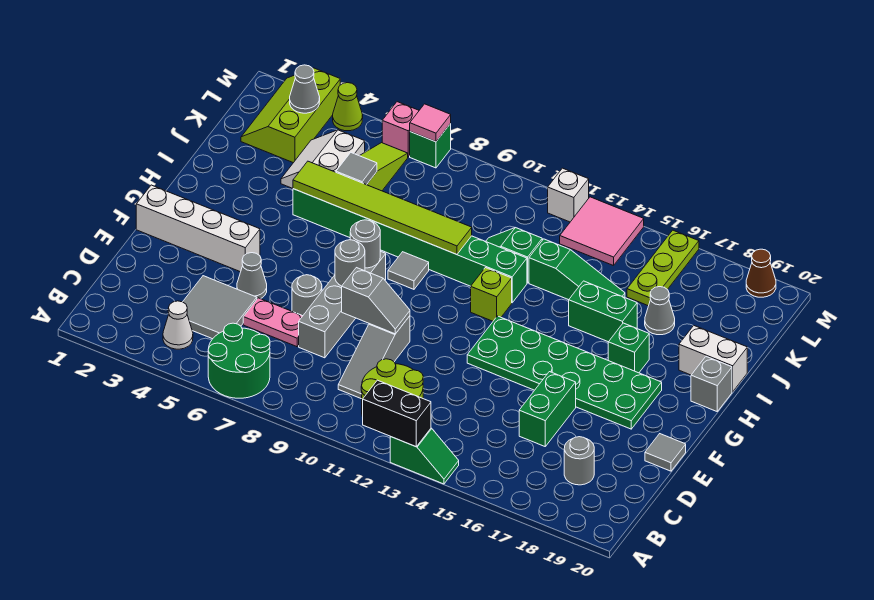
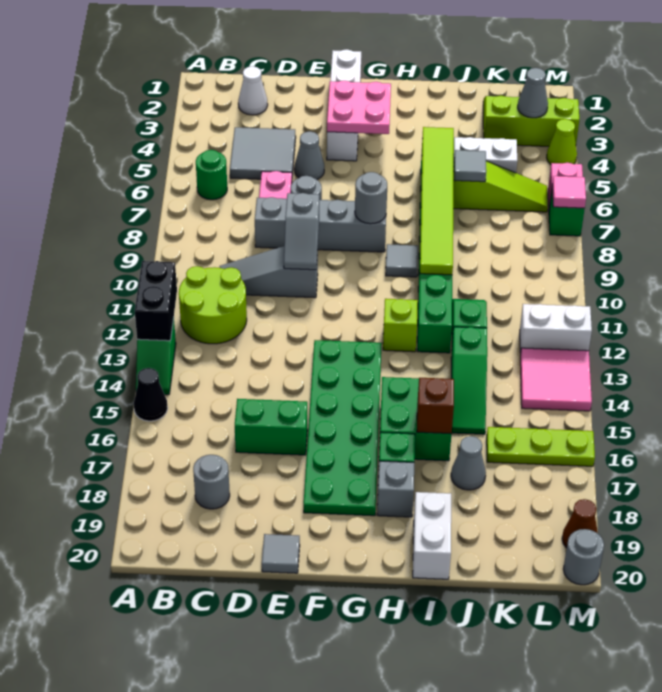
green round brick A6:B7 level 1 -> green round brick B6 level 1
none -> black cone A15 level 1
white cone B4 level 1 -> white cone C2 level 1
none -> pink plate F3:G4 level 2
grey round brick F8 level 2 -> grey round brick M20 level 1
grey brick H20 level 1 -> grey brick H18 level 1
green brick I15:I16 level 1 -> green brick H15:I16 level 1
none -> brown brick I16 level 2
white brick M12 level 1 -> white brick L12:M12 level 1

